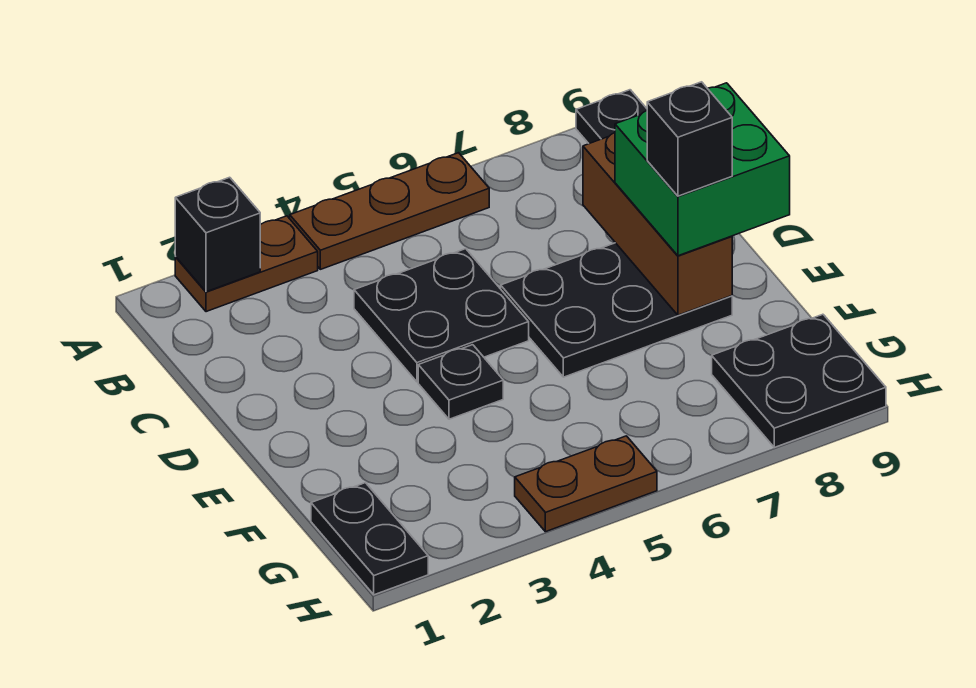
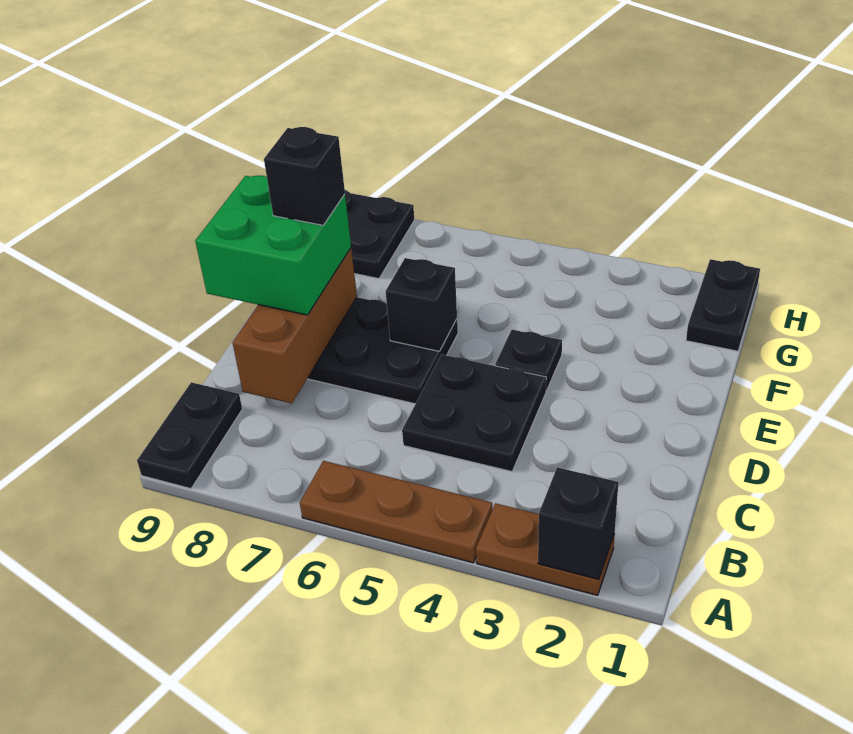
none -> black brick E6 level 2
brown plate H4:H5 level 1 -> none

